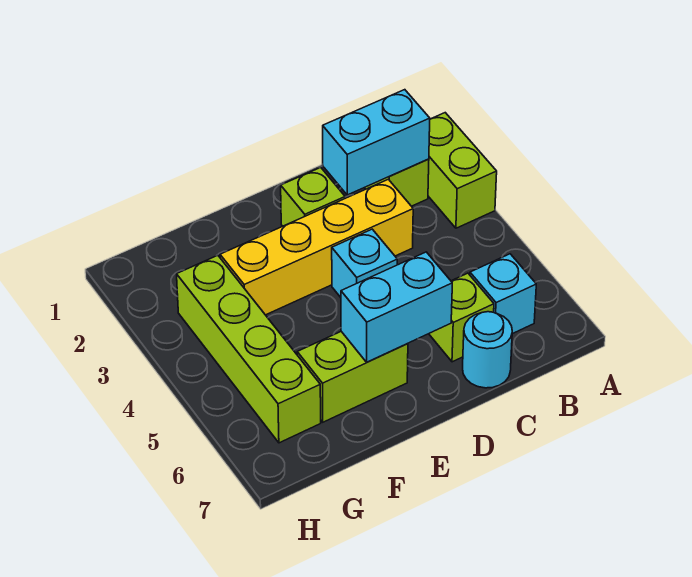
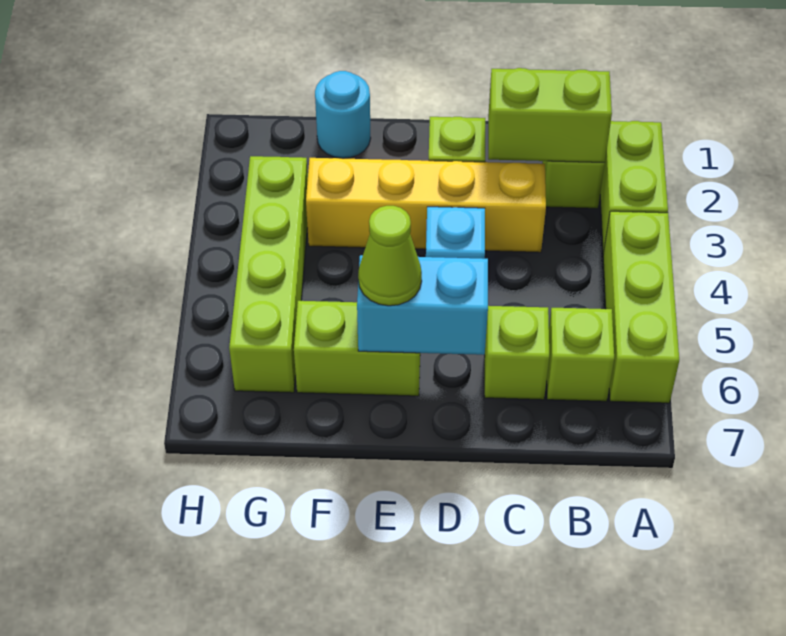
none -> lime brick A4:A6 level 1
cyan brick B2:C2 level 2 -> lime brick B2:C2 level 2
cyan brick B6 level 1 -> lime brick B6 level 1
cyan round brick C7 level 1 -> cyan round brick F1 level 1
none -> lime cone E6 level 3

